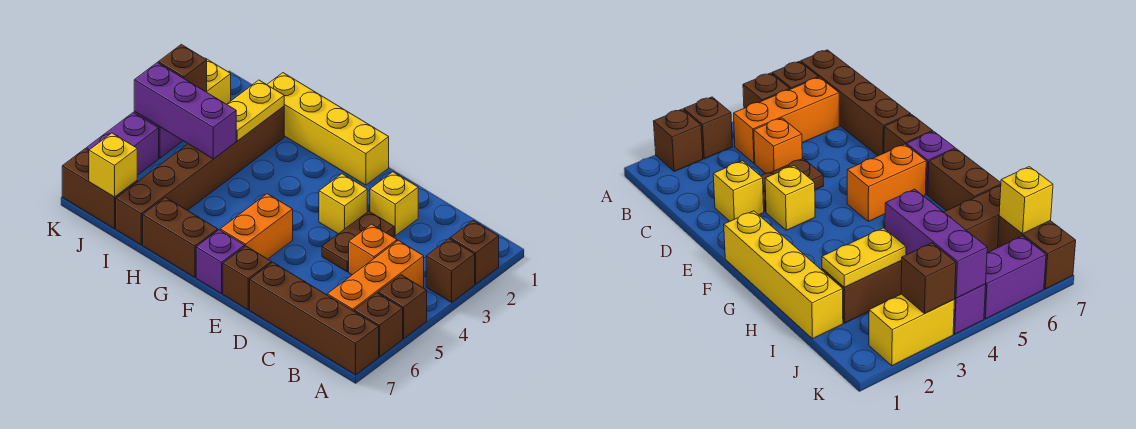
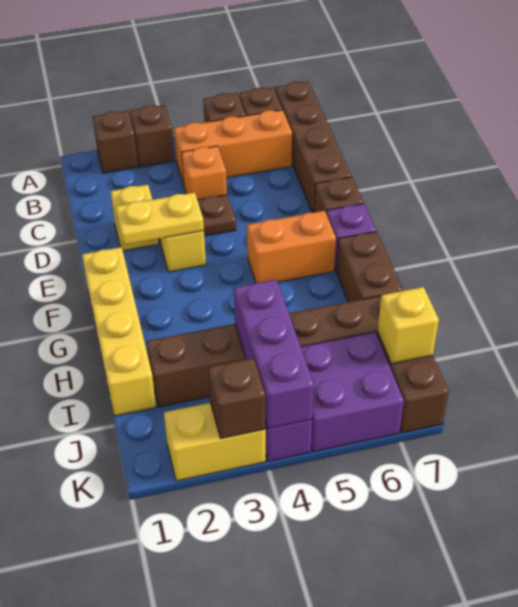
yellow plate I2:I3 level 2 -> yellow plate E2:E3 level 2
purple brick K5:K6 level 1 -> purple brick J5:K6 level 1

